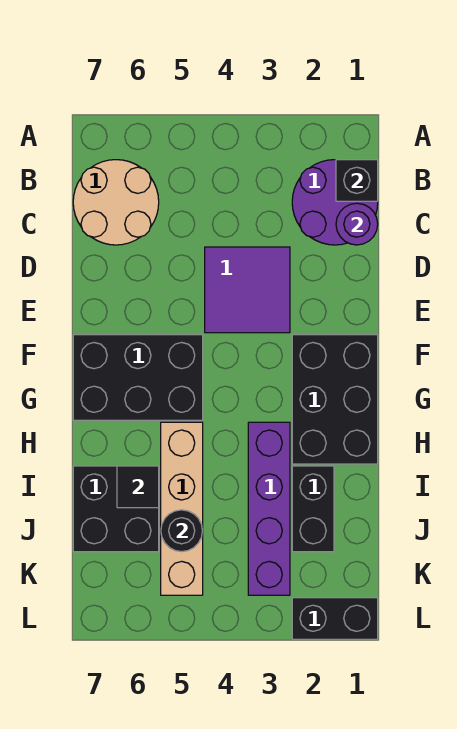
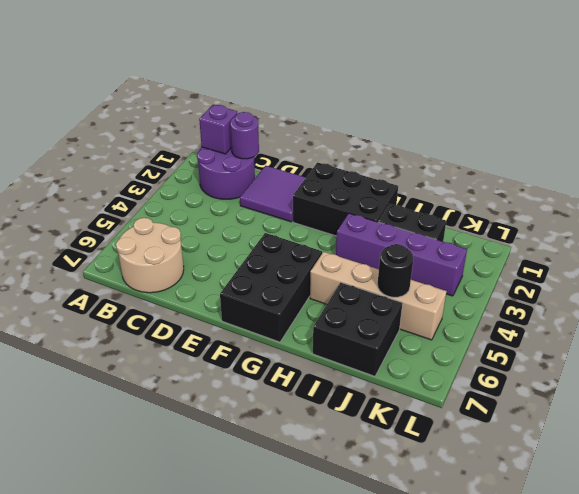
black brick B1 level 2 -> purple brick B1 level 2
purple tile D3:E4 level 1 -> purple tile D1:E2 level 1
black tile I6 level 2 -> none
black brick L1:L2 level 1 -> none

